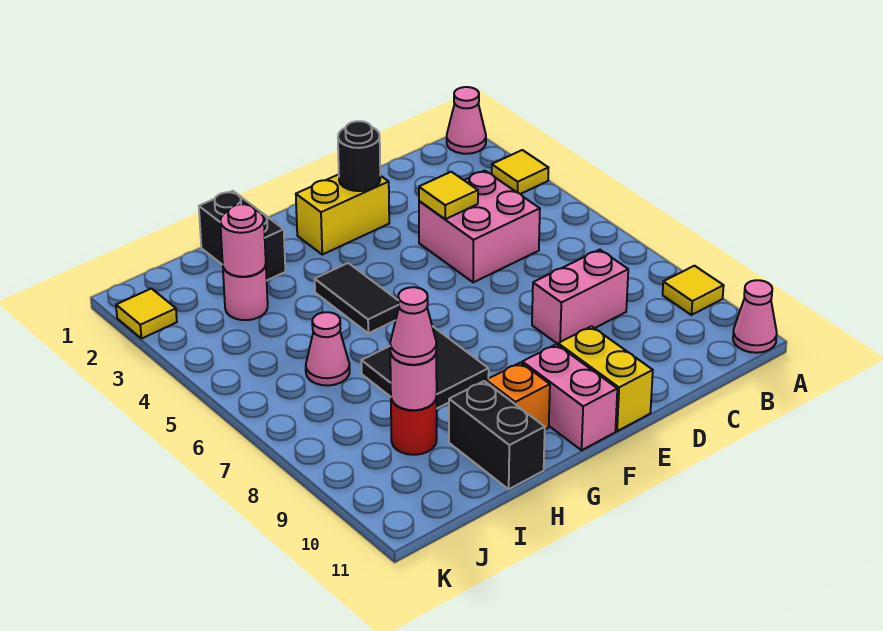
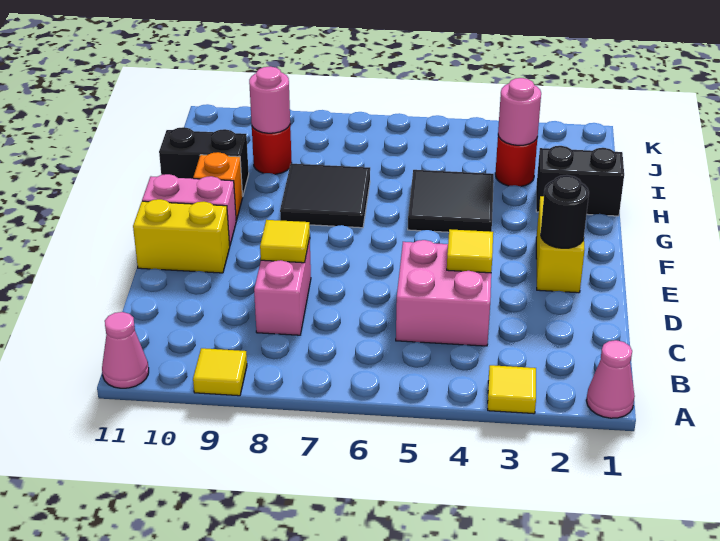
black tile G4:G5 level 1 -> black tile G4:H5 level 1
pink round brick I3 level 1 -> red round brick I3 level 1
pink cone I6 level 1 -> none
pink cone I9 level 3 -> none
yellow tile K2 level 1 -> yellow tile D8 level 2

